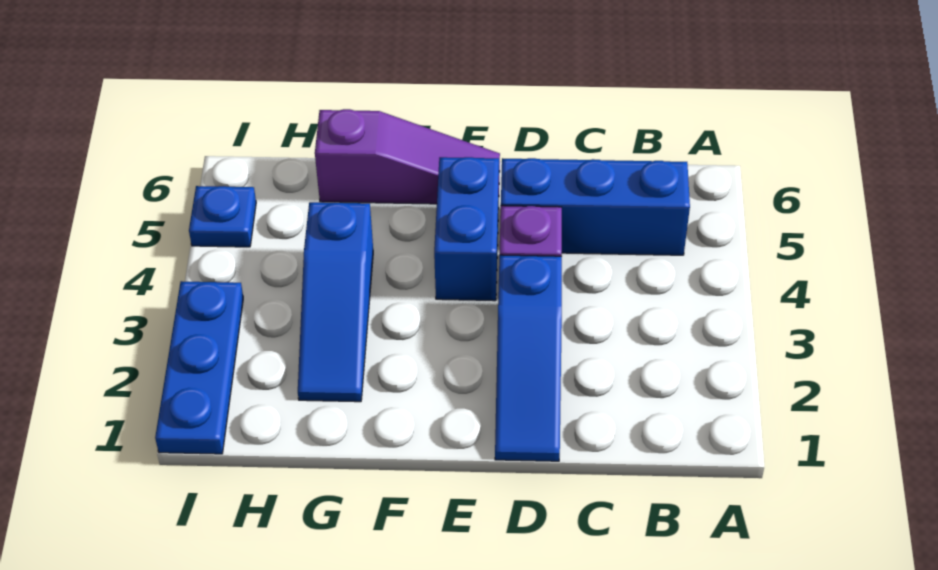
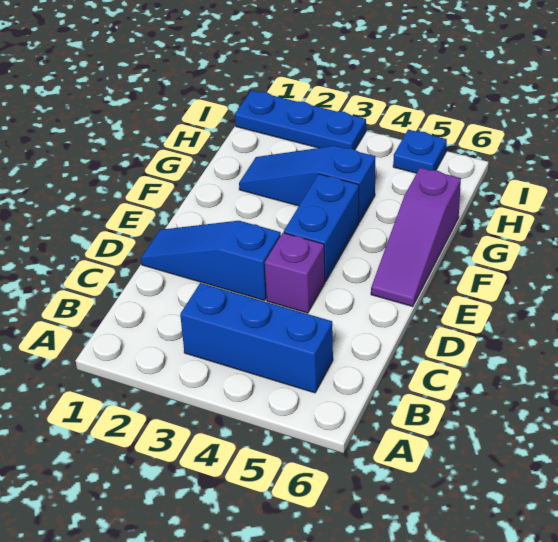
blue brick B5:D5 level 1 -> blue brick B3:B5 level 1
blue brick E4:E5 level 1 -> blue brick E4:F4 level 1

